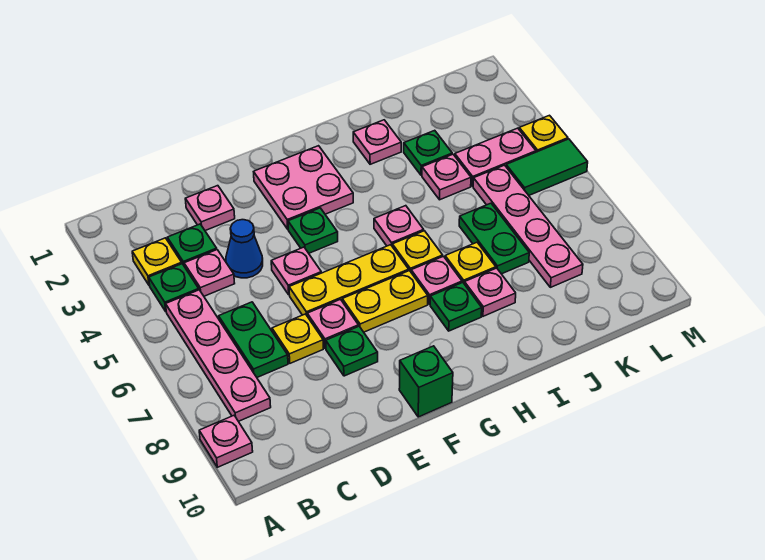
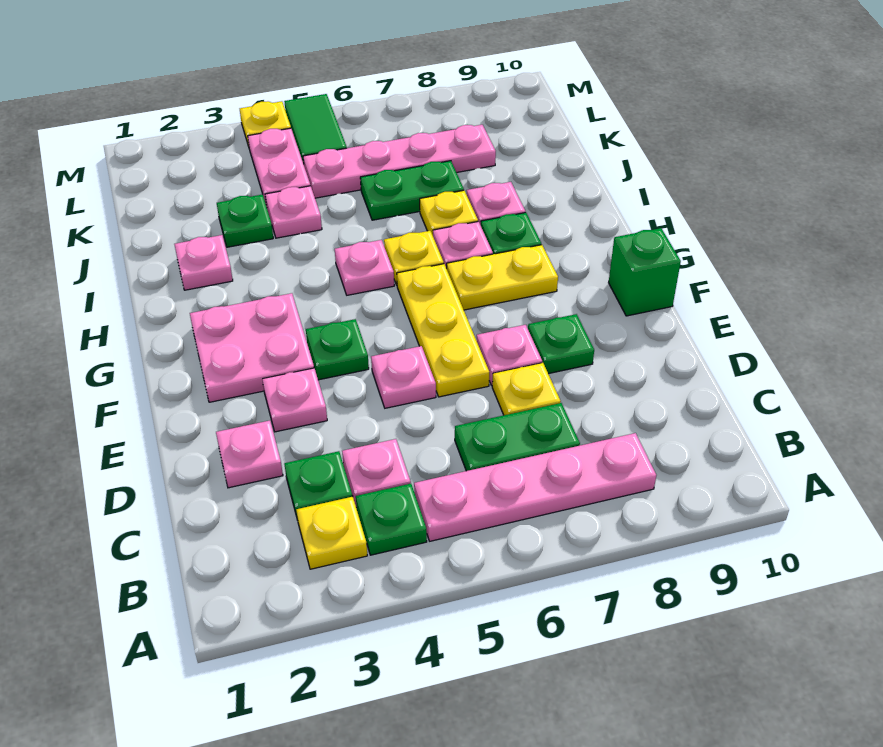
pink plate A9 level 1 -> pink plate E3 level 1
blue cone D4 level 1 -> none
yellow plate F7:G7 level 1 -> yellow plate G7:G8 level 1

